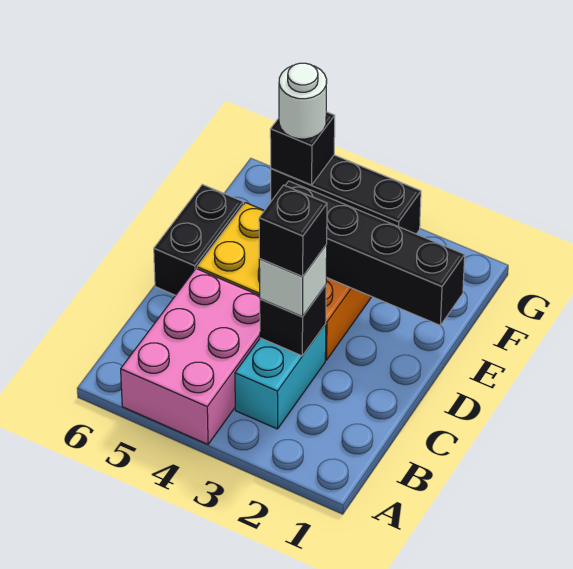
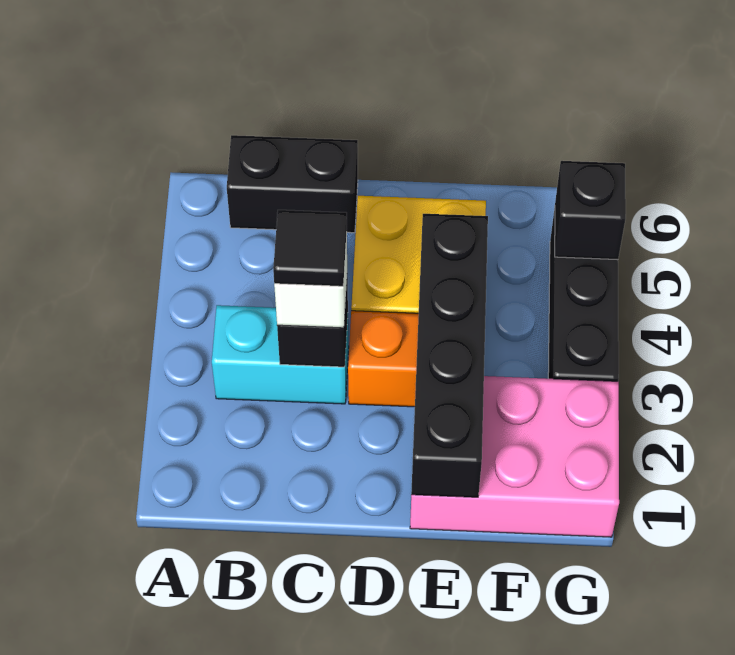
pink brick A4:C5 level 1 -> pink brick E1:G2 level 1
black brick C3 level 4 -> black tile C3 level 4
black brick D6:E6 level 1 -> black brick B6:C6 level 1
white round brick G5 level 3 -> none

